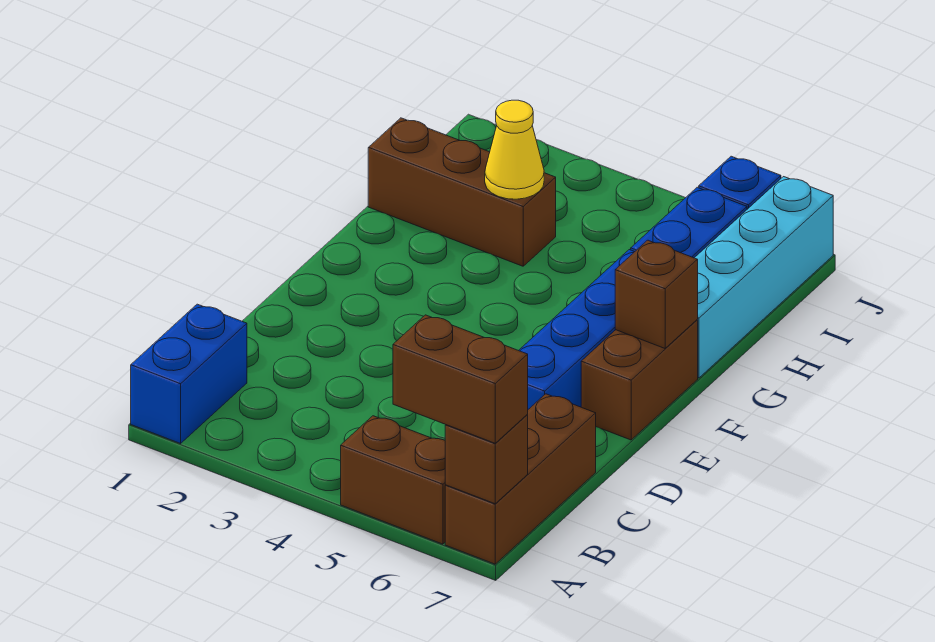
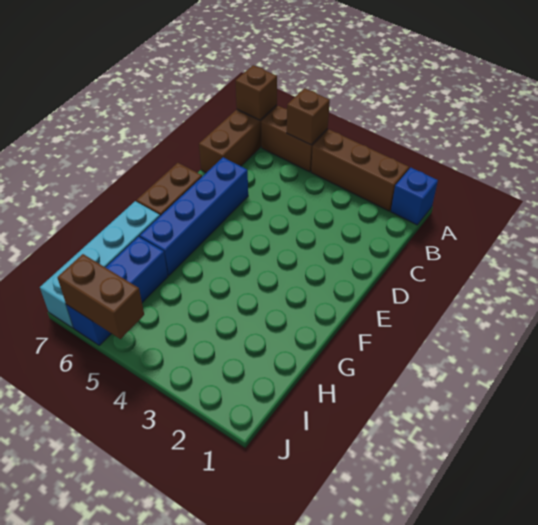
blue brick A1:B1 level 1 -> blue brick A1 level 1
brown brick A6:A7 level 3 -> brown brick J5:J6 level 2
brown brick F7 level 2 -> brown brick A5 level 2
brown brick H1:H3 level 1 -> brown brick A2:A4 level 1
yellow cone H3 level 2 -> none

